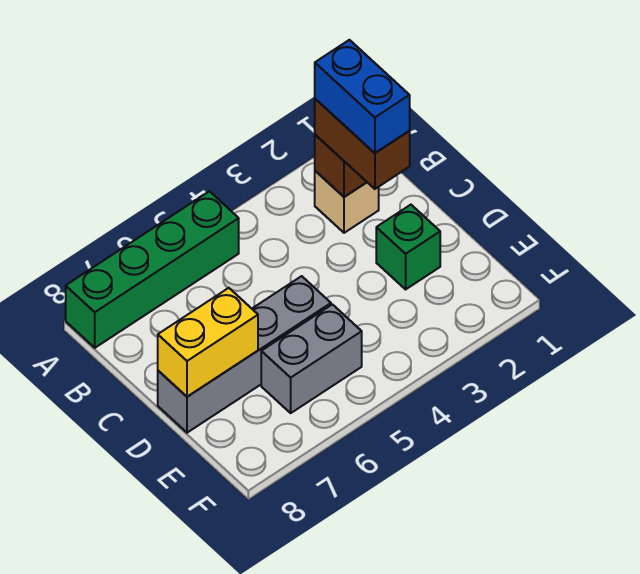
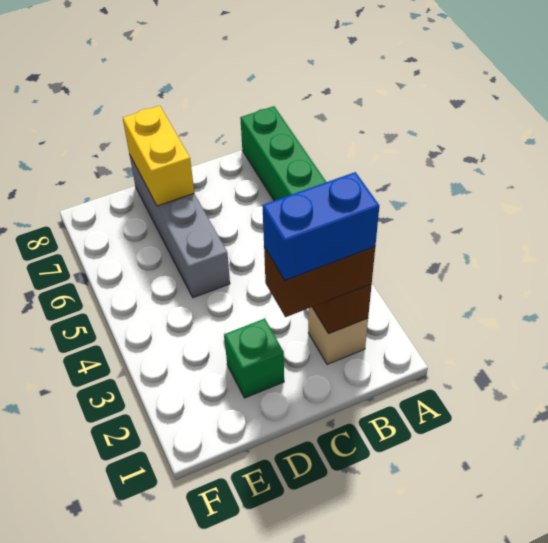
grey brick E5:E6 level 1 -> none

